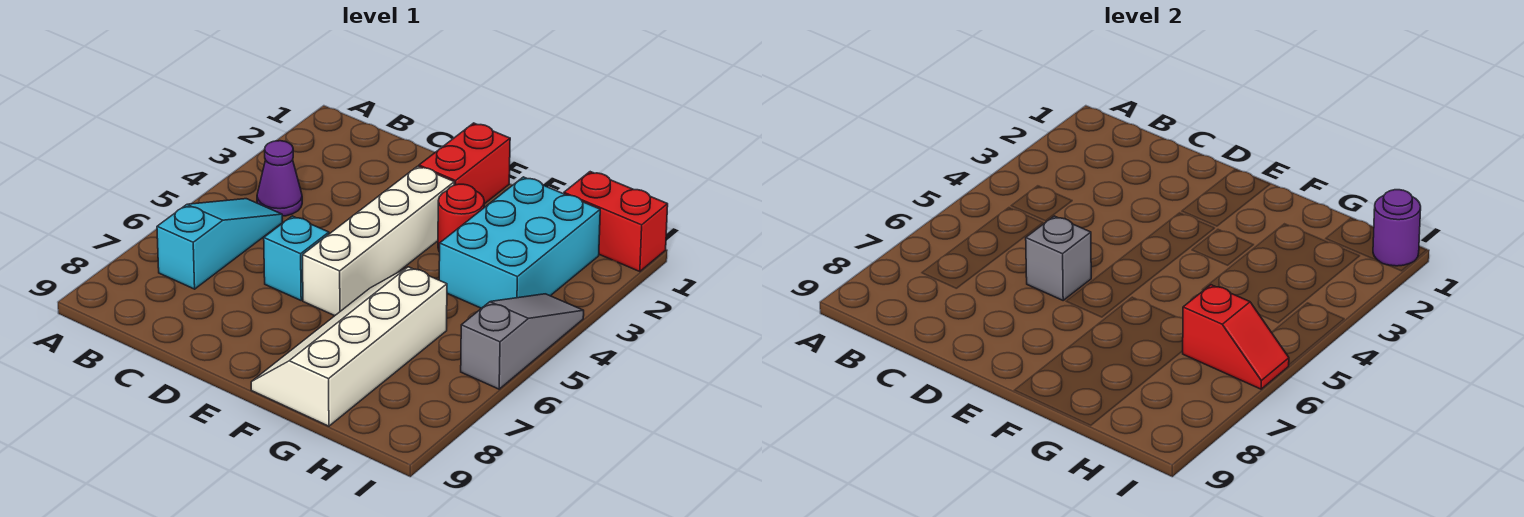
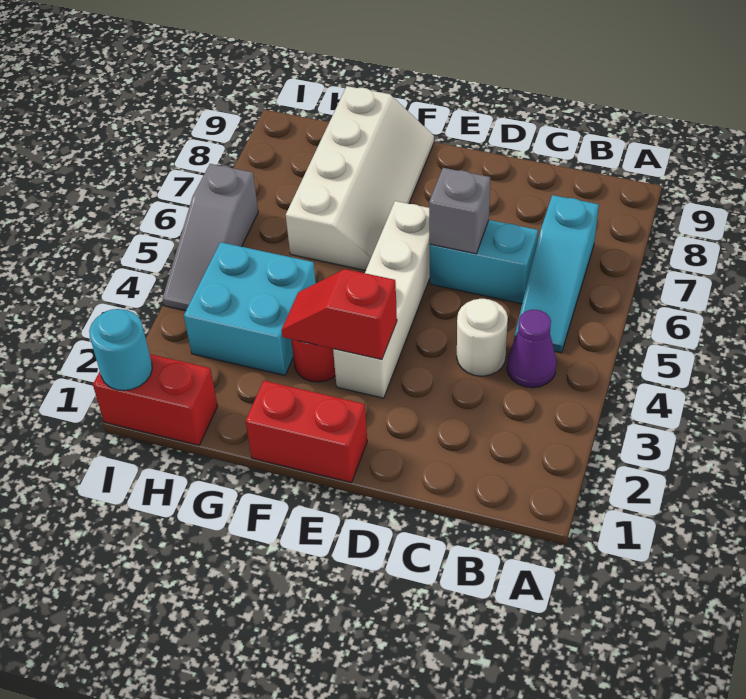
none -> white round brick C4 level 1
cyan brick D6 level 1 -> cyan brick C6:D6 level 1
red brick E1:E2 level 1 -> red brick E1:F1 level 1
cyan brick G2:H4 level 1 -> cyan brick G3:H4 level 1
red slope H6:I6 level 2 top H -> red slope E3:F3 level 2 top E
purple round brick I1 level 2 -> cyan round brick I1 level 2

